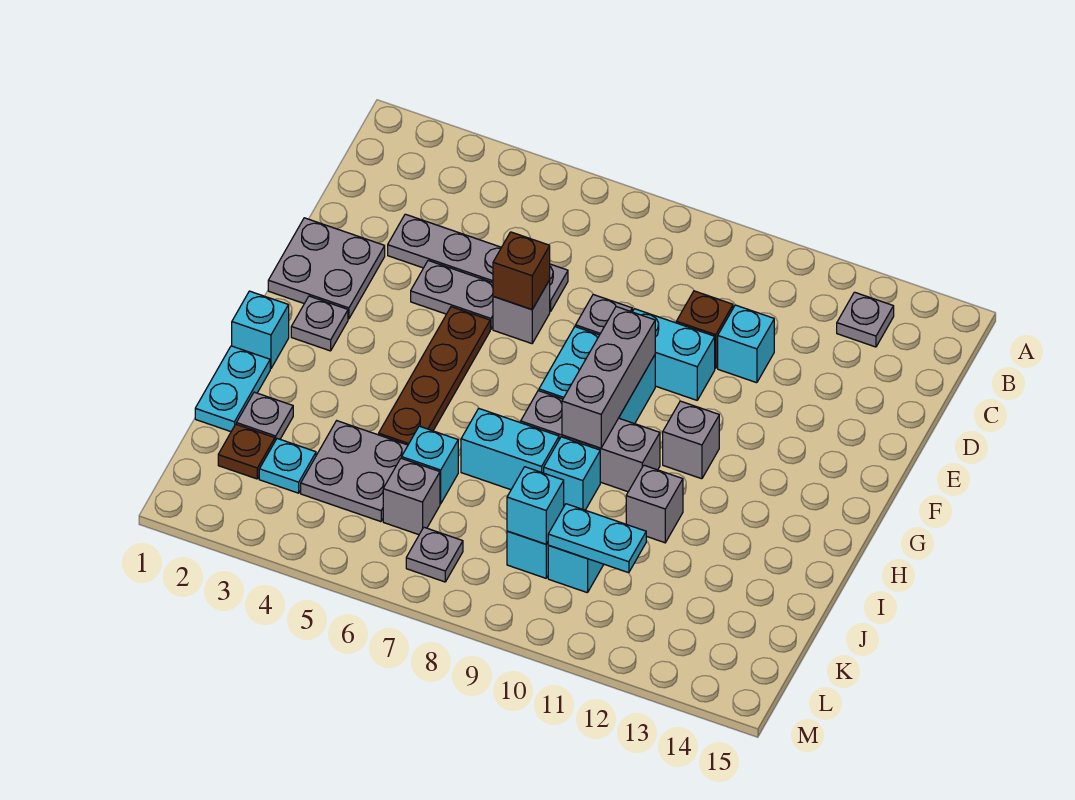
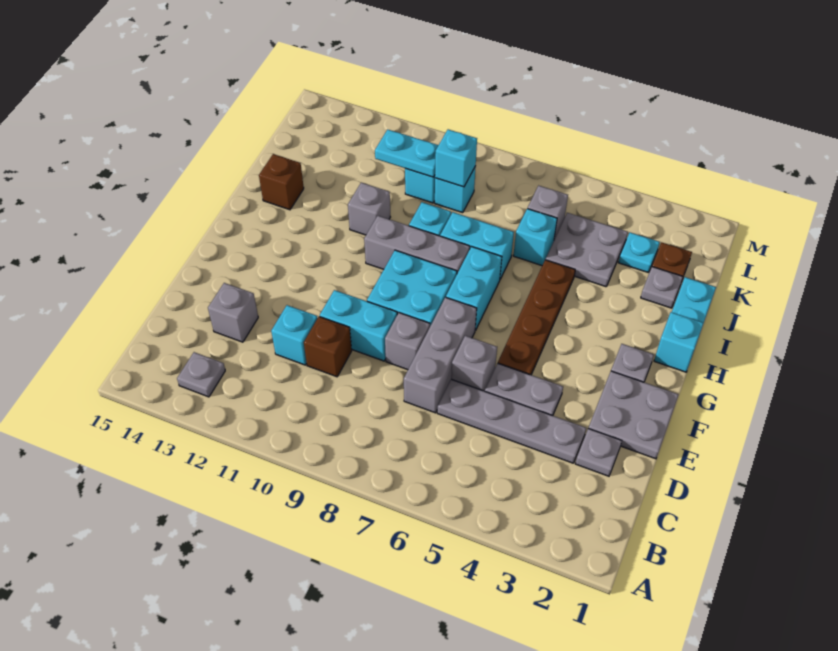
brown brick E6 level 2 -> brown brick I14 level 1
grey brick F9:H9 level 2 -> grey brick D7:F7 level 1
none -> cyan brick G7:H7 level 1
grey brick G11 level 1 -> grey brick D13 level 1
grey plate L7 level 1 -> grey plate D2 level 1

